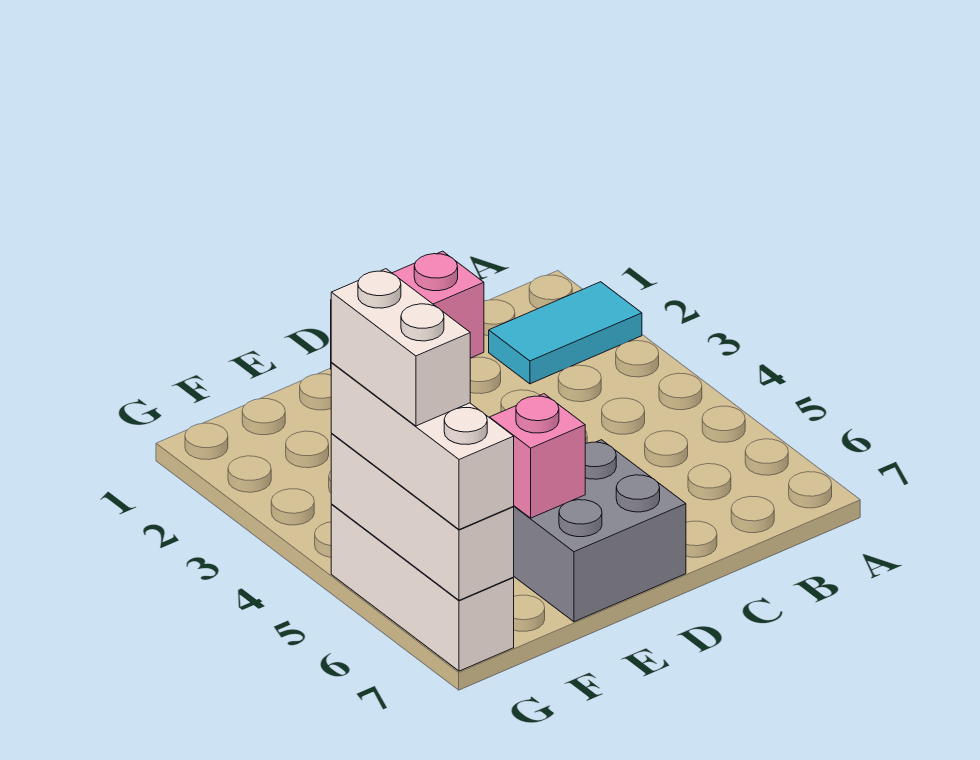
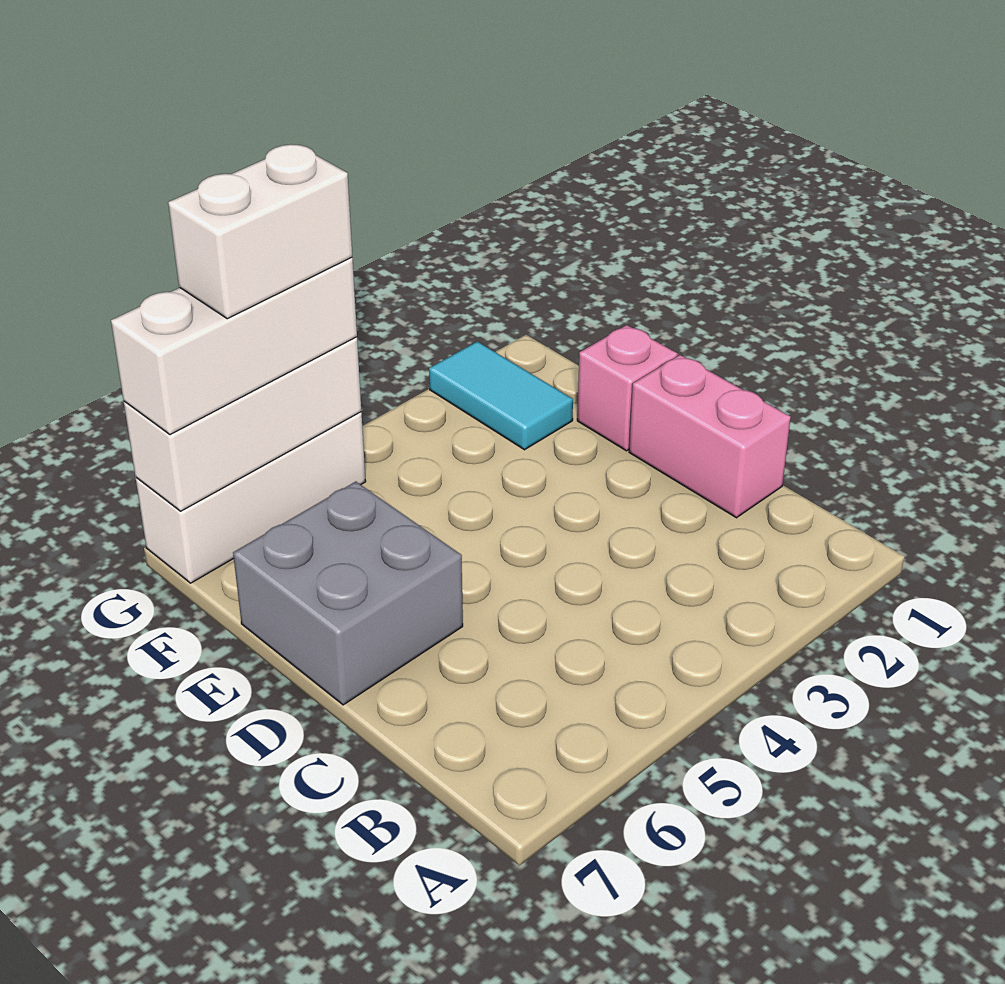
cyan tile A2:B2 level 1 -> cyan tile F2:G2 level 1
pink brick E6 level 2 -> pink brick E1 level 1

